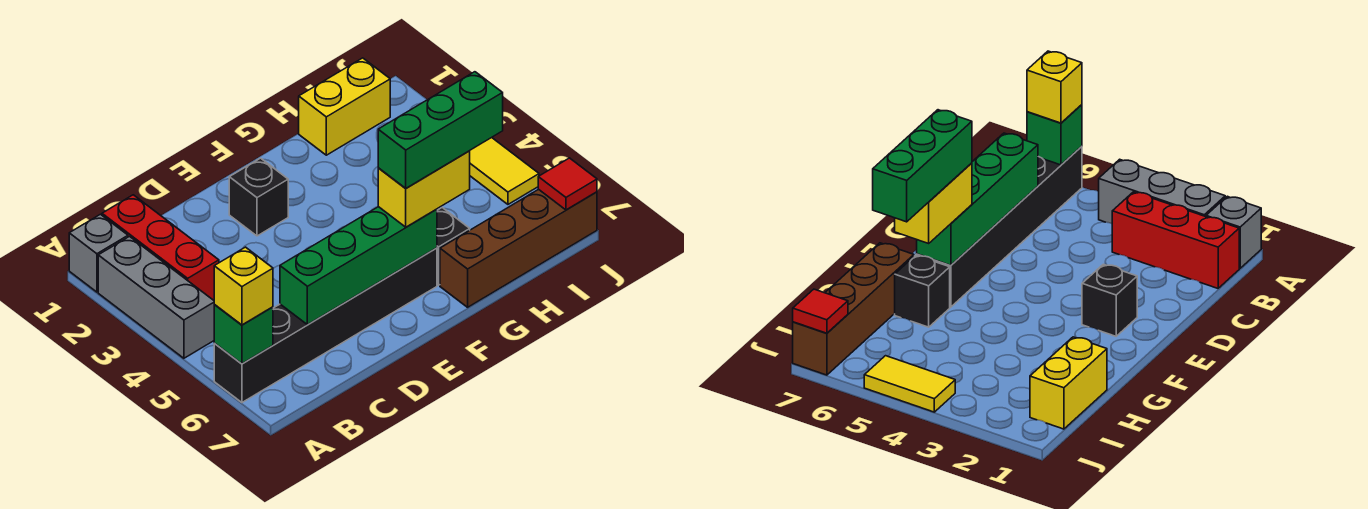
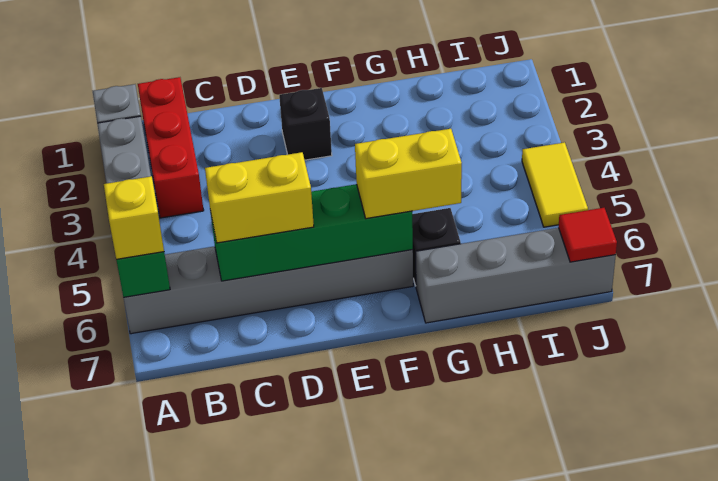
black brick A6:F6 level 1 -> grey brick A6:F6 level 1
green brick F6:H6 level 4 -> none
brown brick G7:J7 level 1 -> grey brick G7:J7 level 1
yellow brick H1:I1 level 1 -> yellow brick C6:D6 level 3

